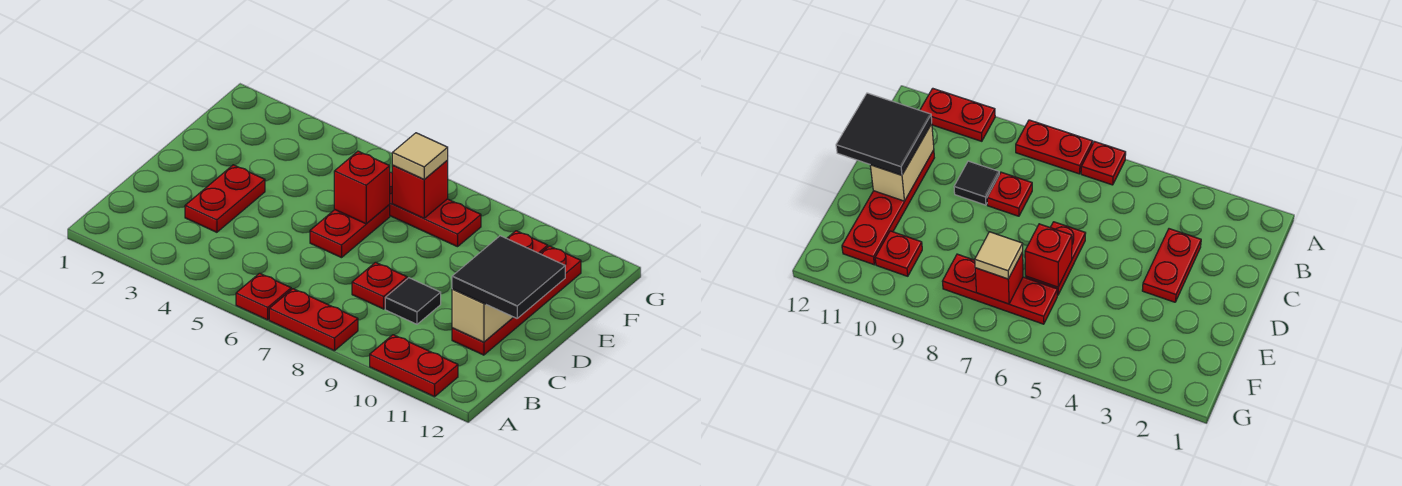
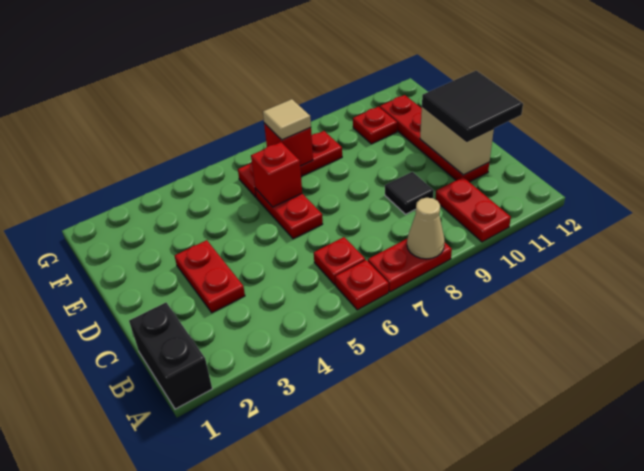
none -> black brick A1:B1 level 1
none -> tan cone A8 level 2
red plate A10:A11 level 1 -> red plate A10:B10 level 1
red plate C8 level 1 -> red plate B6 level 1

